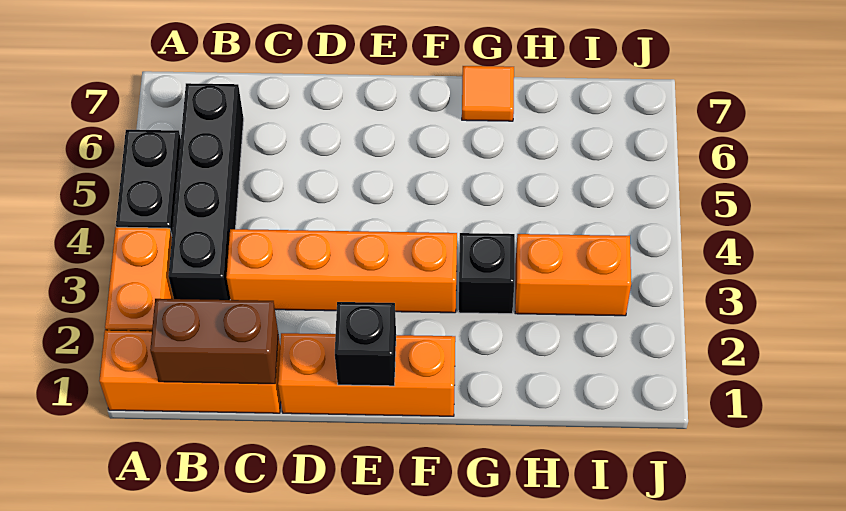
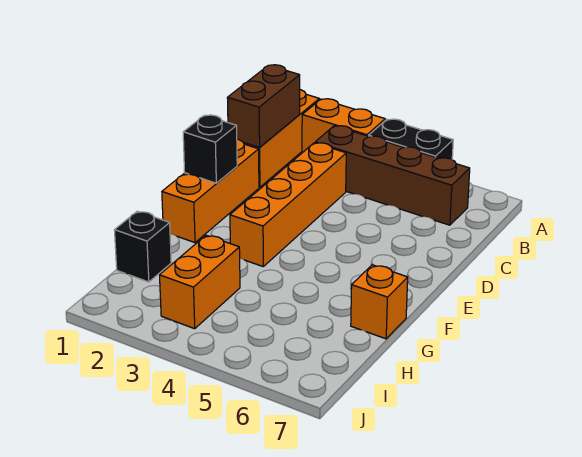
black brick B3:B6 level 1 -> brown brick B3:B6 level 1
black brick G3 level 1 -> black brick H1 level 1
orange tile G7 level 1 -> orange brick G7 level 1

